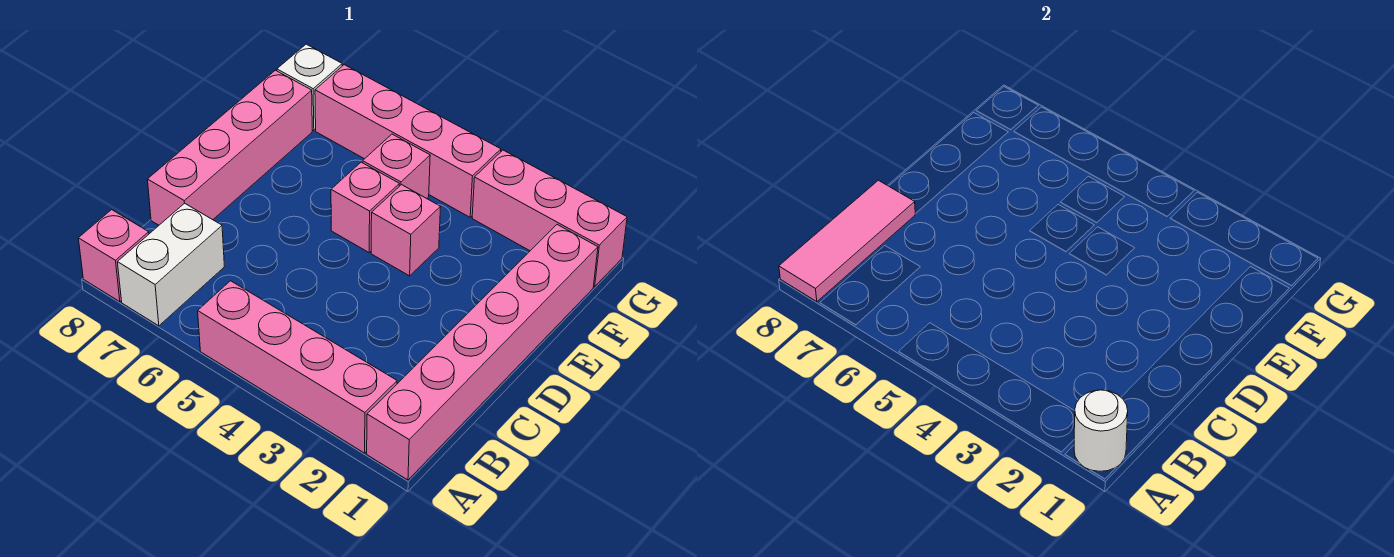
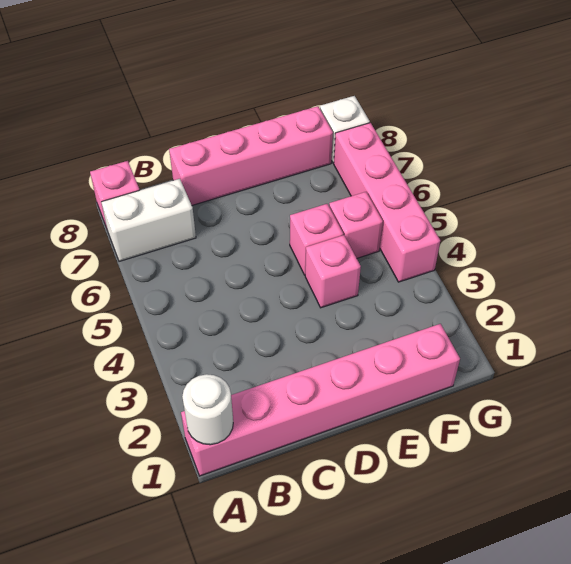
pink brick A2:A5 level 1 -> none
pink tile A8:C8 level 2 -> none
pink brick G1:G3 level 1 -> none

